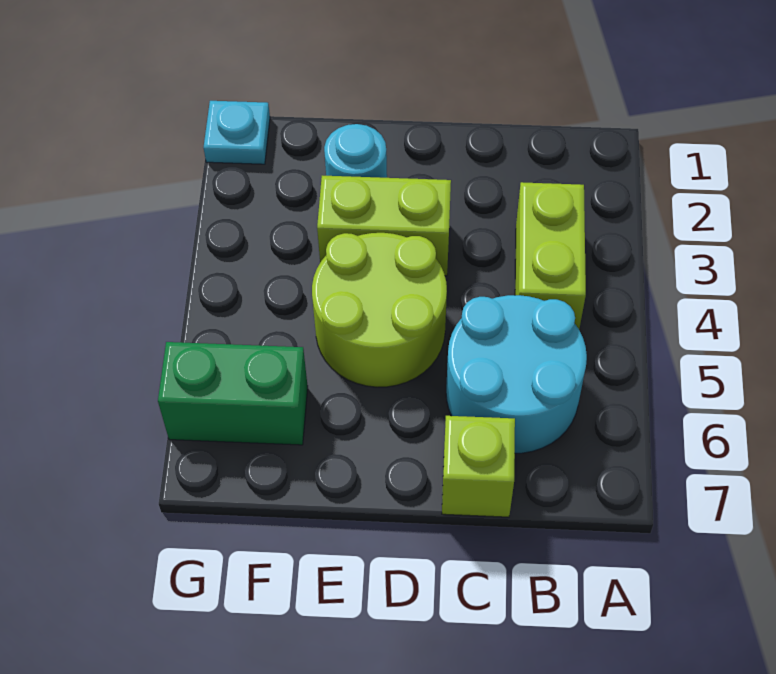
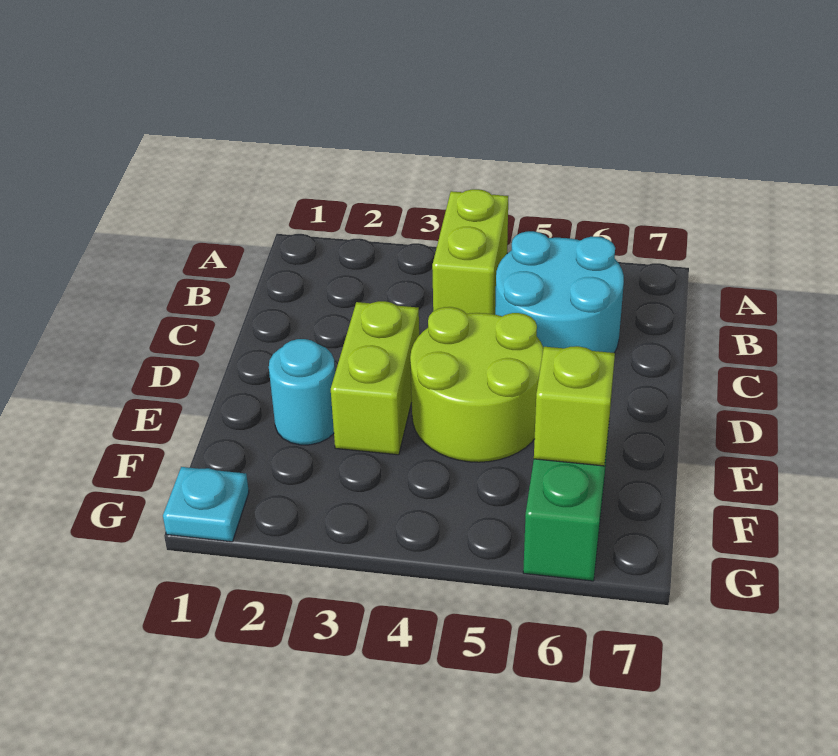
lime brick B3:B4 level 1 -> lime brick A4:B4 level 1
lime brick C7 level 1 -> lime brick F6 level 2

